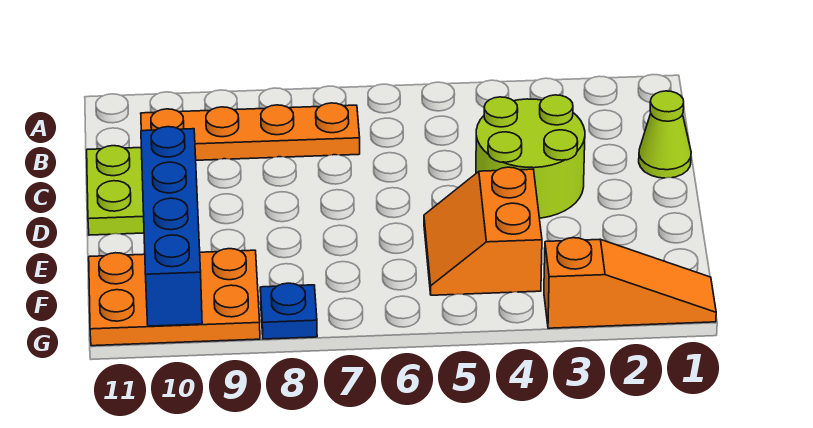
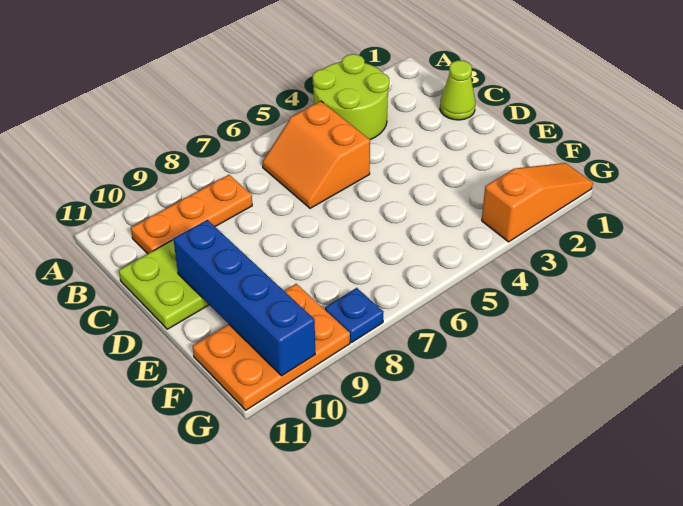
orange plate B7:B10 level 1 -> orange plate B8:B10 level 1
lime round brick C3:D4 level 1 -> lime round brick A3:B4 level 1
orange slope E4:F5 level 1 top 4 -> orange slope B5:C6 level 1 top 5

